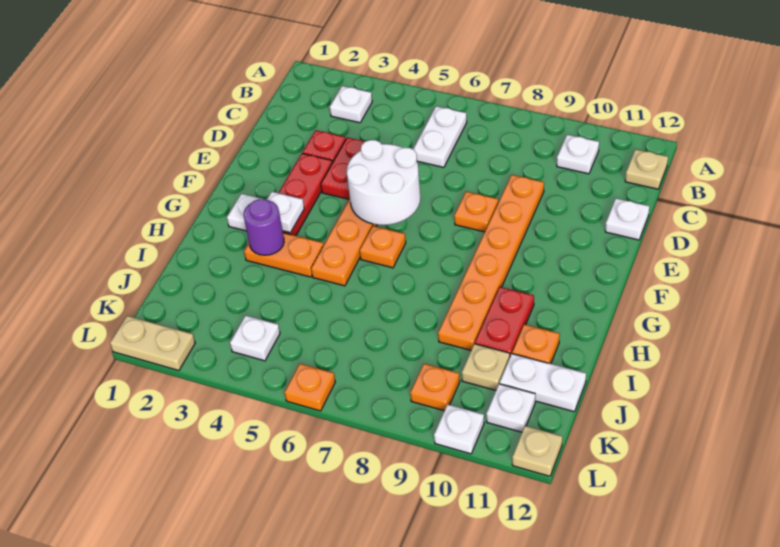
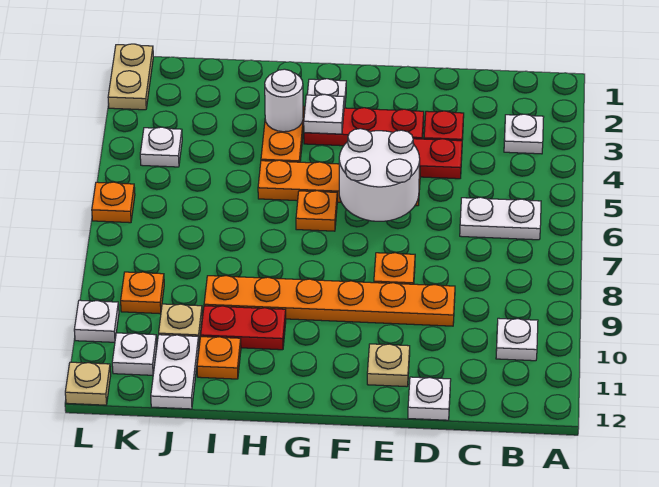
tan plate B12 level 1 -> tan plate E11 level 1
purple round brick H3 level 2 -> white round brick H3 level 2

